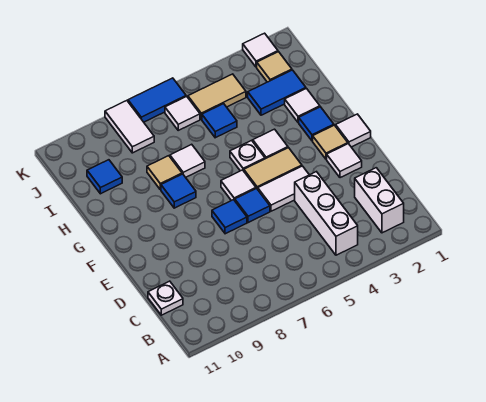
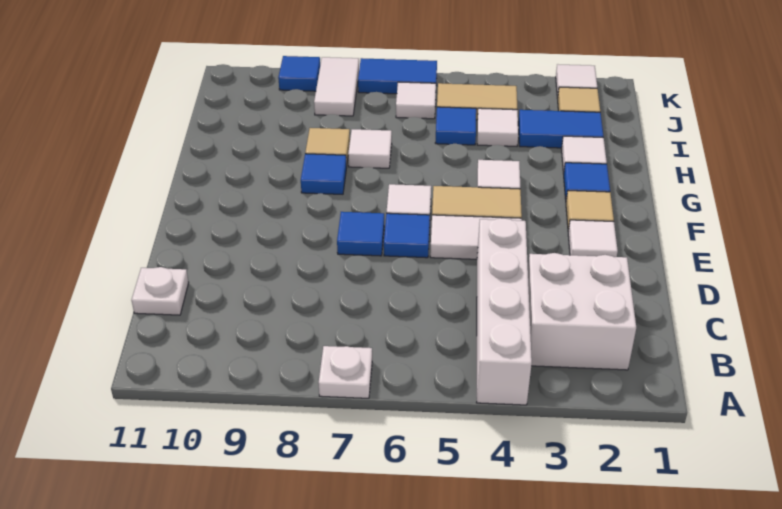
white brick B2:C2 level 1 -> white brick B2:C3 level 1
white brick B4:D4 level 1 -> white brick A4:D4 level 1
white tile F1 level 1 -> white tile I4 level 1
white plate G5 level 1 -> white plate A7 level 1
blue tile I10 level 1 -> blue tile K9 level 1

